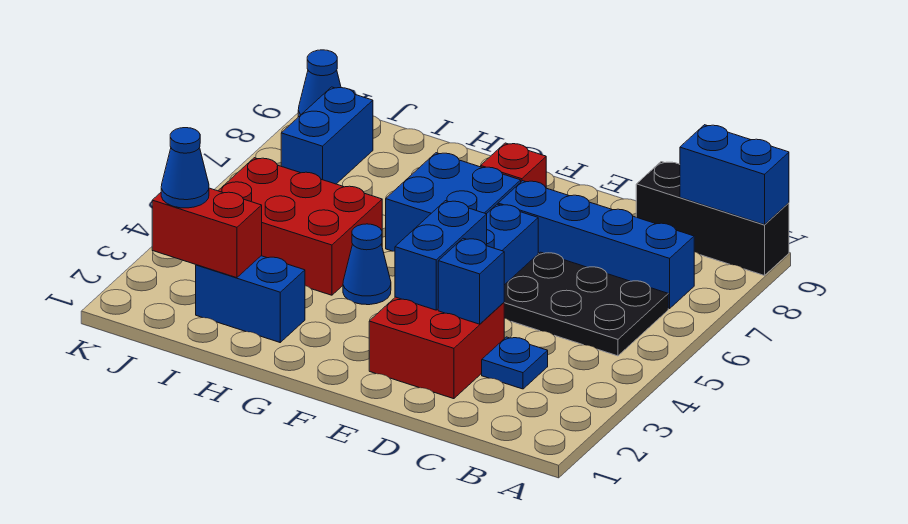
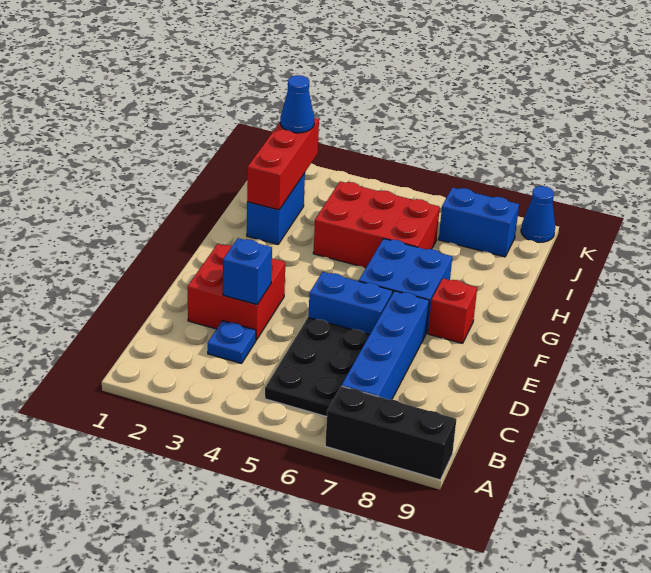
black brick A9:C9 level 1 -> black brick A7:A9 level 1
blue brick A9:B9 level 2 -> none
blue brick E3:E4 level 2 -> none
blue cone G4 level 1 -> none
red brick H4:J5 level 1 -> red brick H4:I6 level 1
red brick I2:J2 level 2 -> red brick H2:J2 level 2

